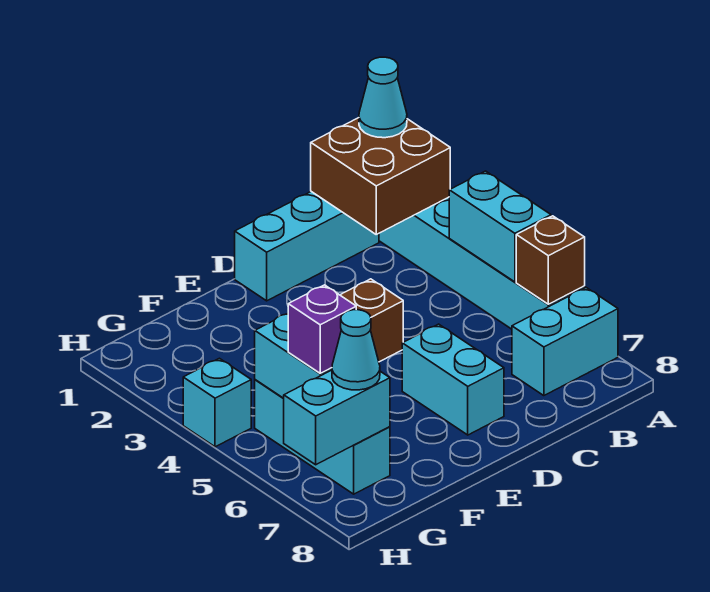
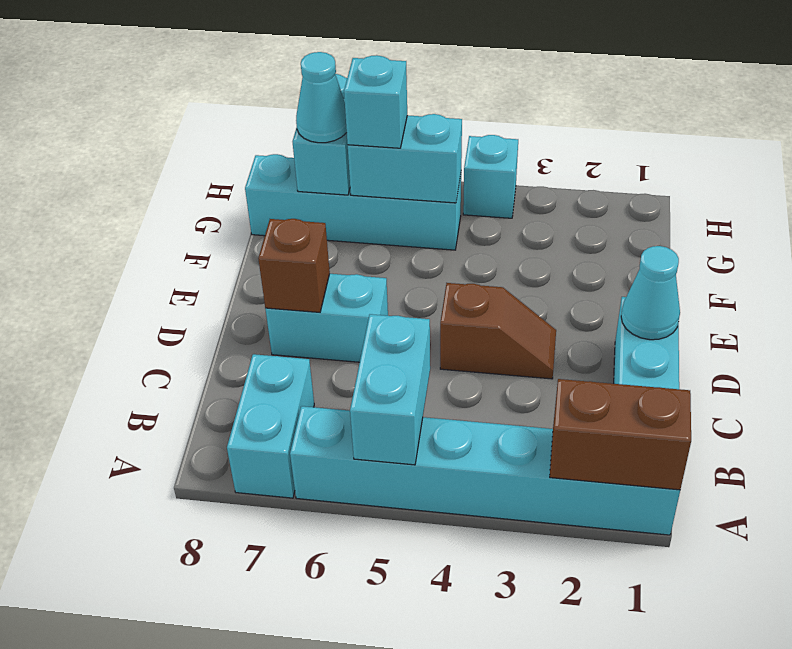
brown brick A1:B2 level 2 -> brown brick A1:A2 level 2
cyan cone A1 level 3 -> cyan cone D1 level 2
cyan brick A4:A5 level 2 -> cyan brick A5:B5 level 2
brown brick A6 level 2 -> brown brick D7 level 2
cyan brick G5:G7 level 1 -> cyan brick G5:G8 level 1
purple brick G6 level 3 -> cyan brick G6 level 3

